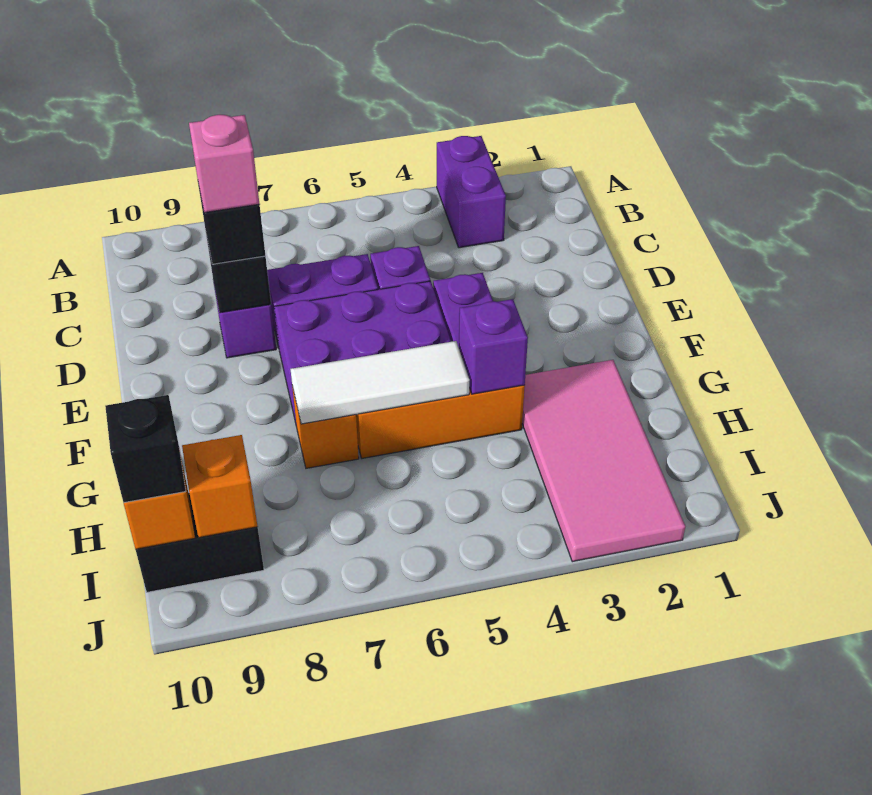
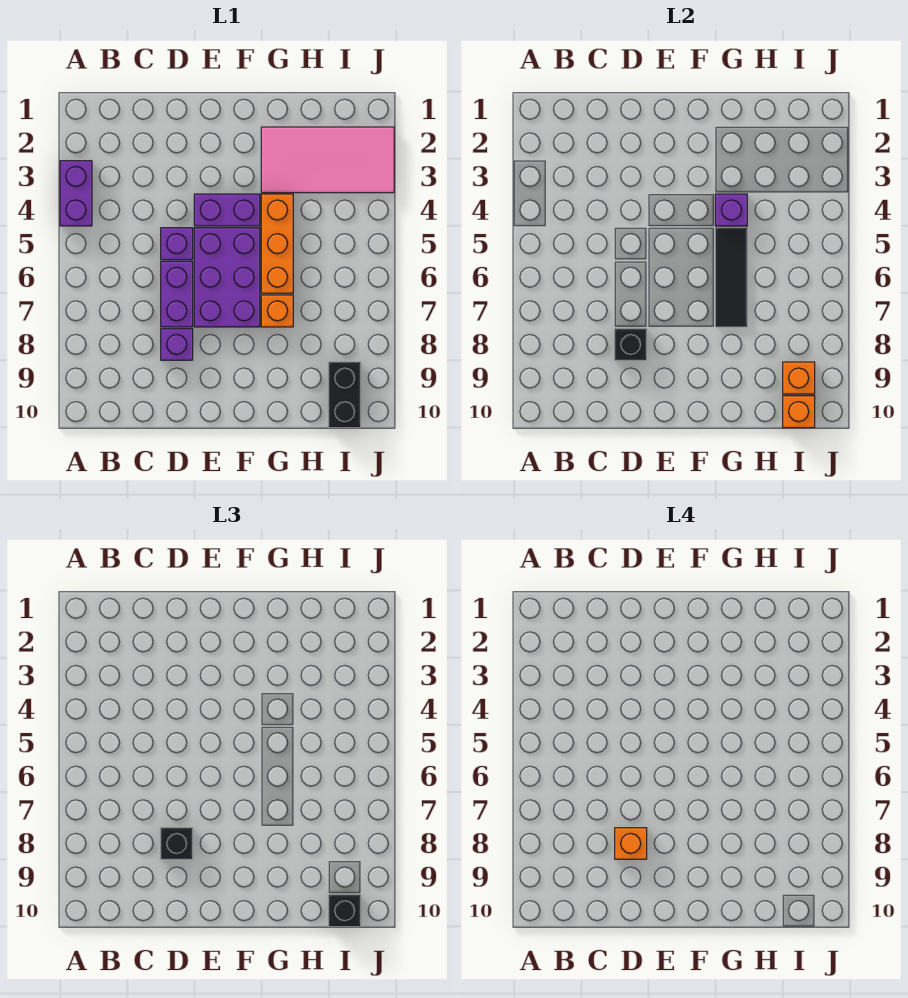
purple brick A3:B3 level 1 -> purple brick A3:A4 level 1
pink brick D8 level 4 -> orange brick D8 level 4
white tile G5:G7 level 2 -> black tile G5:G7 level 2

